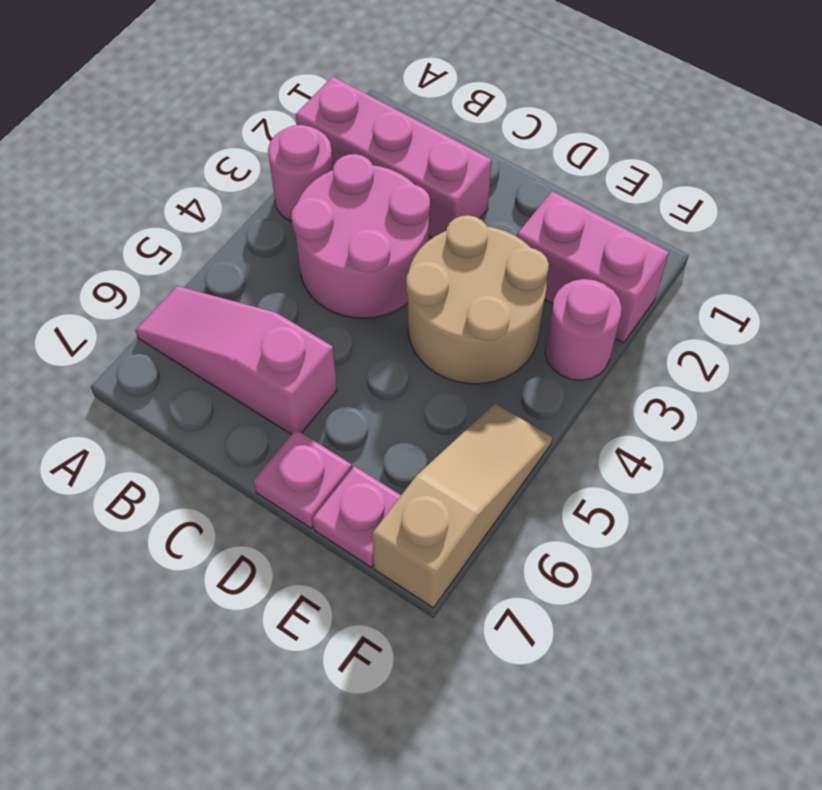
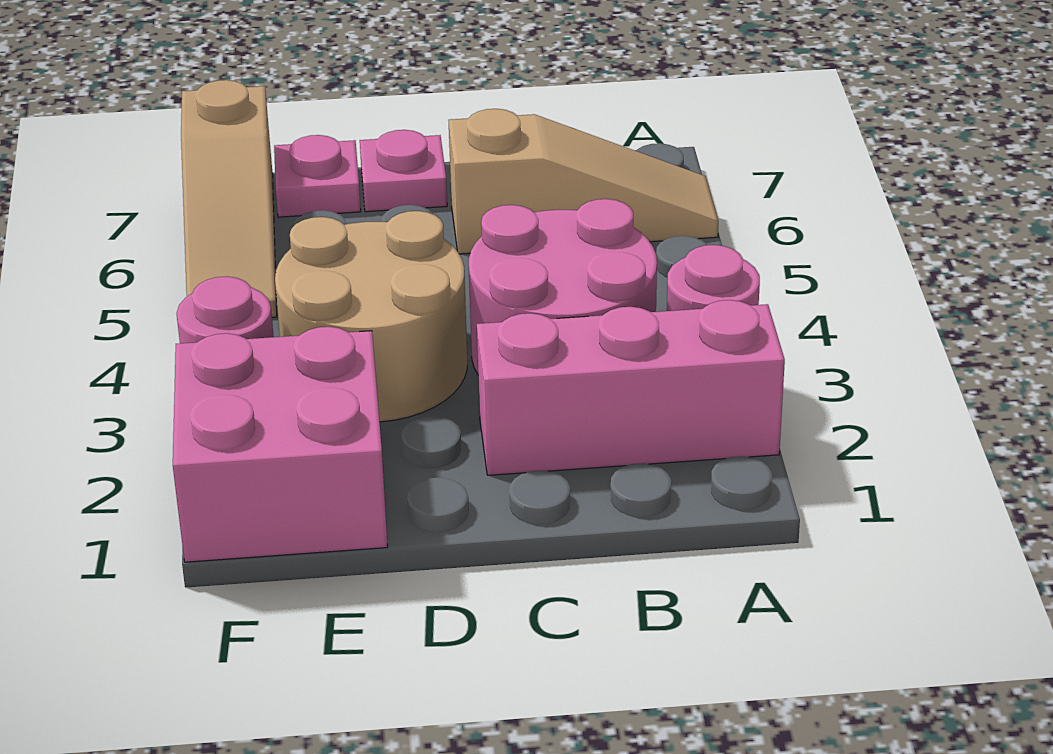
pink slope A6:C6 level 1 top C -> tan slope A6:C6 level 1 top C
pink brick E2:F2 level 1 -> pink brick E1:F2 level 1

